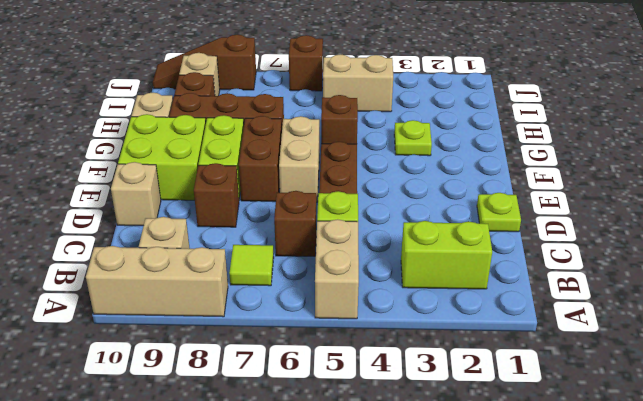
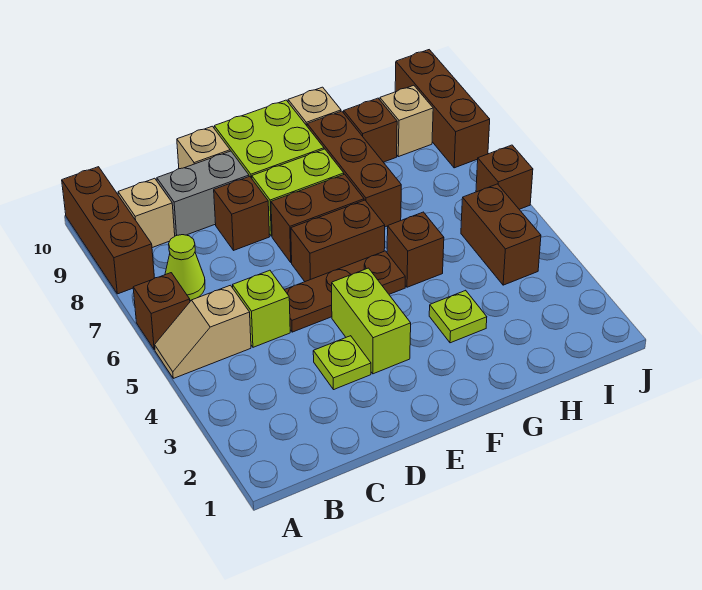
tan brick A5:B5 level 1 -> tan slope A5:B5 level 1 top B
tan brick A8:A10 level 1 -> brown brick A8:A10 level 1
lime brick B2:B3 level 1 -> lime brick E3:E4 level 1
lime tile B7 level 1 -> lime cone B7 level 1
brown brick C6 level 1 -> brown brick A6 level 1
none -> grey brick C9:D9 level 1
lime plate D1 level 1 -> lime plate D3 level 1
tan brick E6:F6 level 1 -> brown brick E6:F6 level 1
tan brick I4:I5 level 1 -> brown brick I4:I5 level 1
brown slope J8:J10 level 1 top 8 -> brown brick J8:J10 level 1

